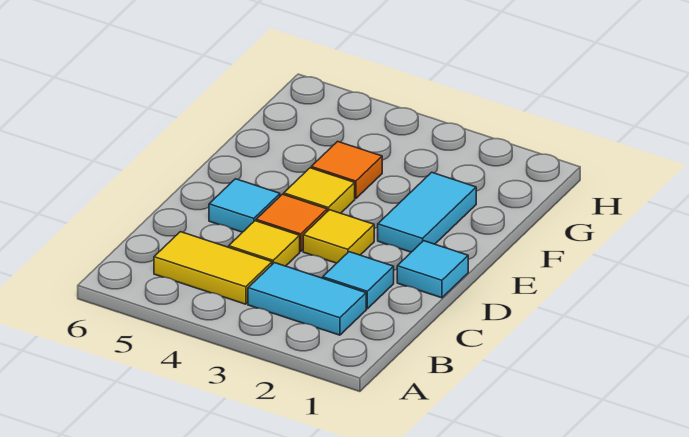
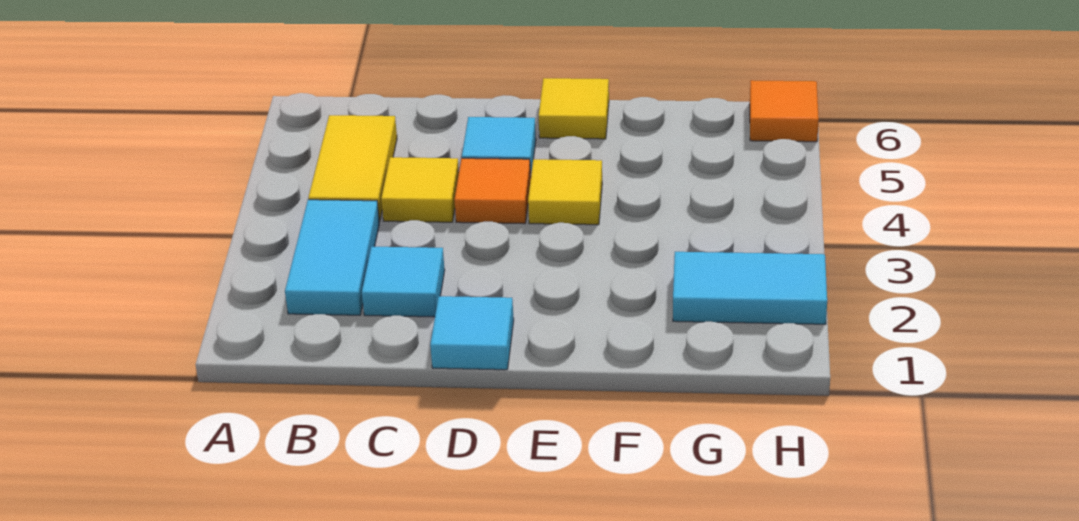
yellow tile D3 level 1 -> yellow tile E6 level 1
cyan tile E2:F2 level 1 -> cyan tile G2:H2 level 1
orange tile F4 level 1 -> orange tile H6 level 1

